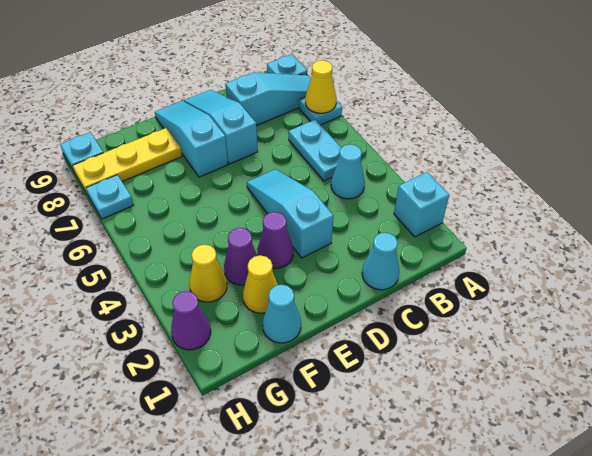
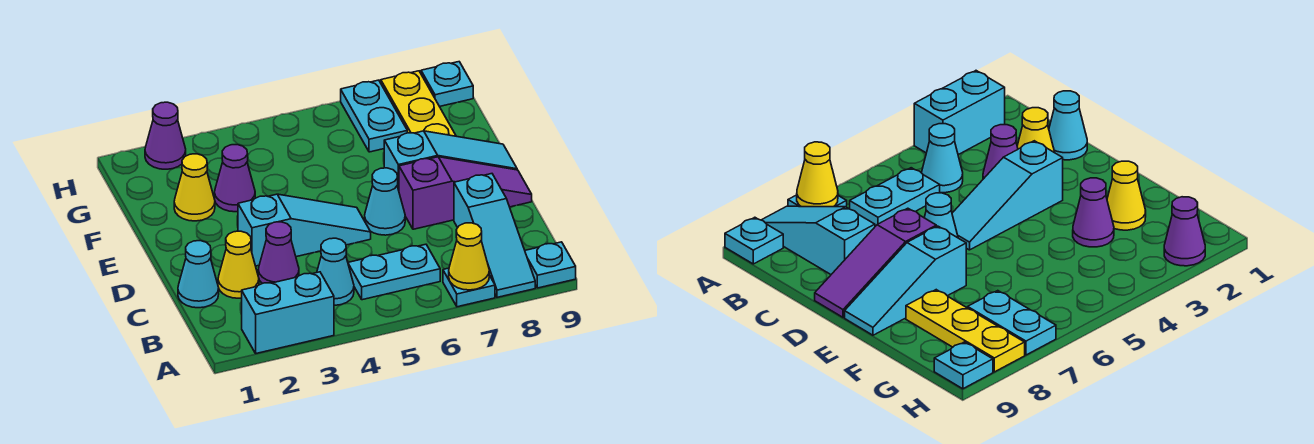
cyan brick A2 level 1 -> cyan brick A2:A3 level 1
cyan slope D7:D9 level 1 top 7 -> purple slope D7:D9 level 1 top 7
purple cone E3 level 1 -> purple cone C3 level 1
cyan cone F1 level 1 -> cyan cone D6 level 1
yellow cone G3 level 1 -> yellow cone C2 level 1
cyan plate H7 level 1 -> cyan plate G7:H7 level 1

